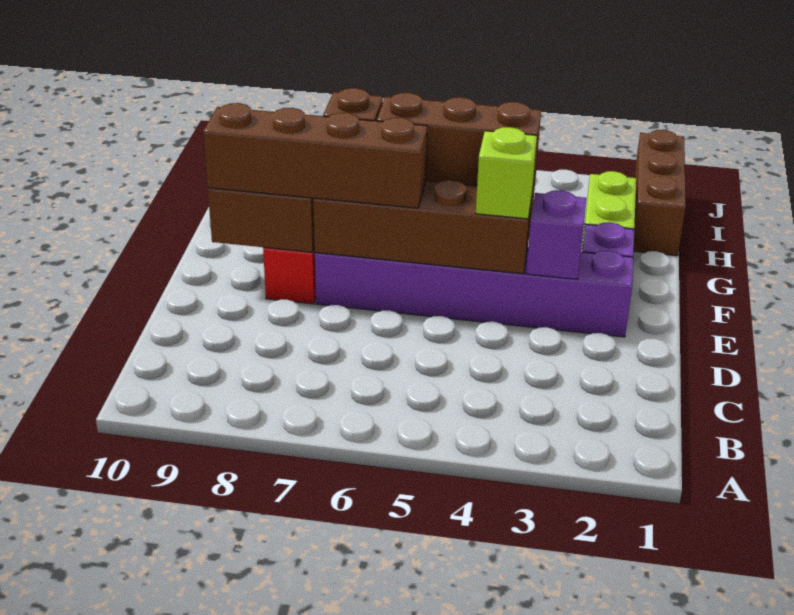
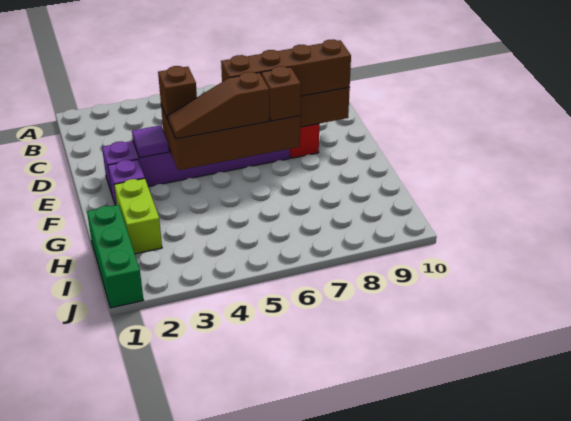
purple brick E3 level 2 -> purple tile E3 level 2
lime brick E4 level 3 -> brown brick E4 level 3
brown brick F4:F6 level 3 -> brown slope F4:F6 level 3 top 6
brown brick H1:J1 level 1 -> green brick H1:J1 level 1

